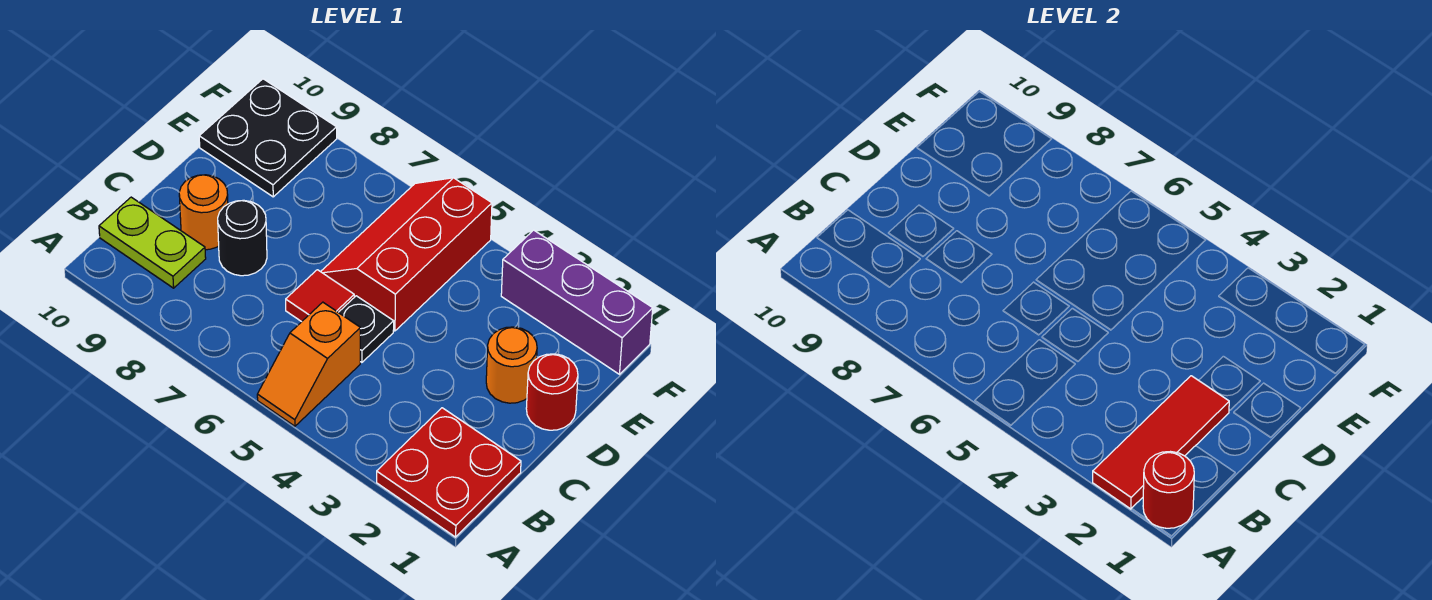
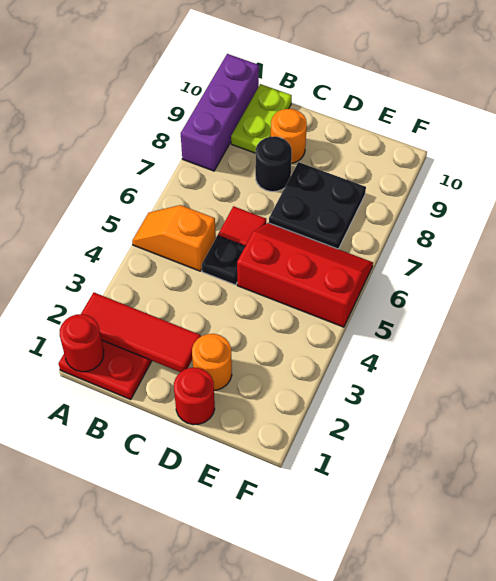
black plate E9:F10 level 1 -> black plate D7:E8 level 1
purple brick F1:F3 level 1 -> purple brick A8:A10 level 1

